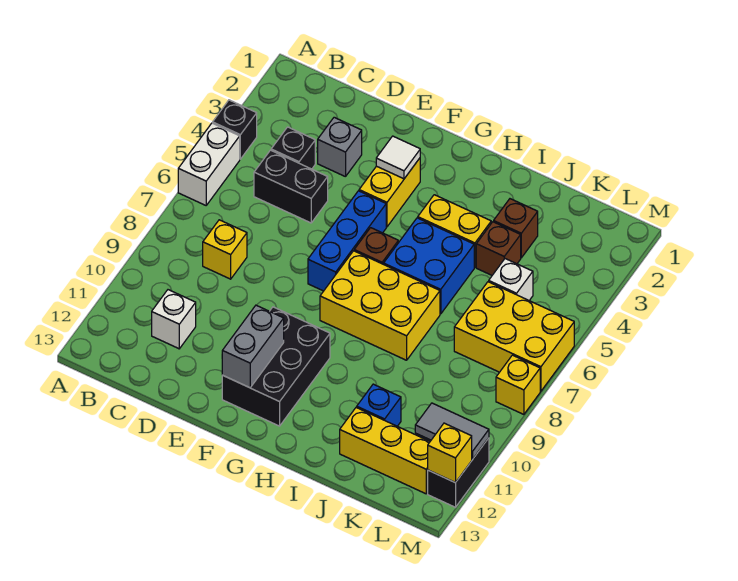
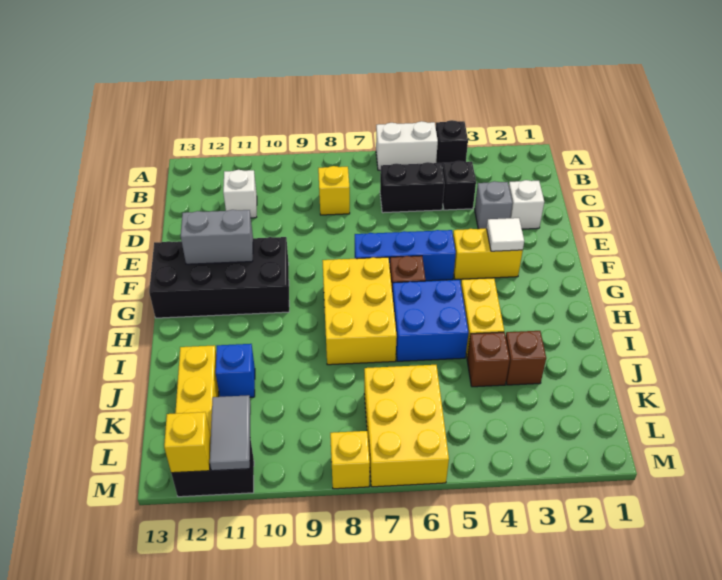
black brick C5:D5 level 1 -> black brick C5:C6 level 1
black brick F10:G12 level 1 -> black brick F10:G13 level 1
white brick K5 level 1 -> white brick D2 level 1

